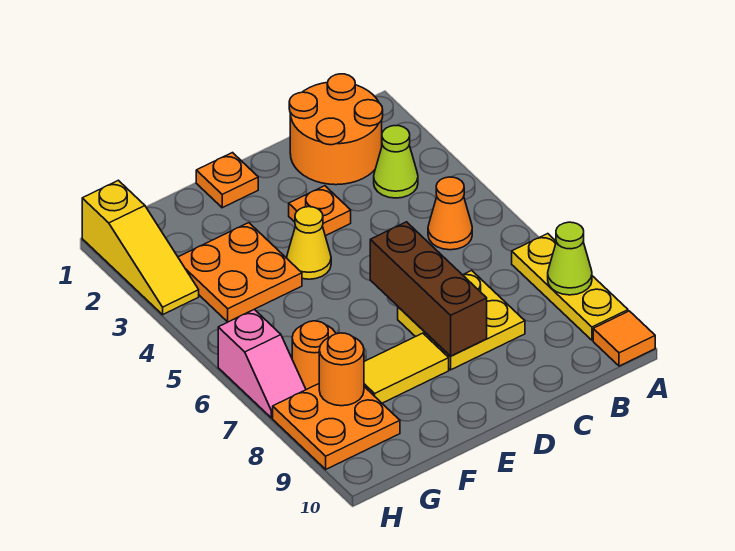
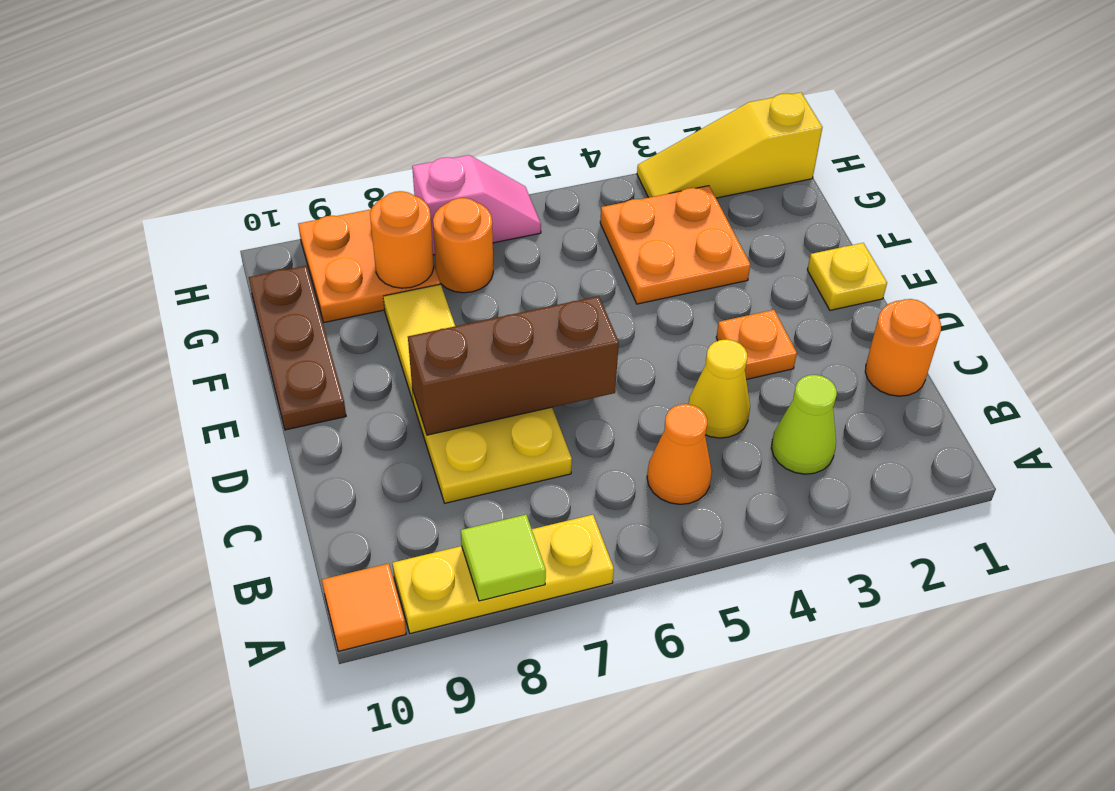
lime cone A8 level 2 -> lime tile A8 level 2
orange round brick B1:C2 level 1 -> orange round brick C1 level 1
orange plate E1 level 1 -> yellow plate E1 level 1
yellow cone E4 level 1 -> yellow cone C4 level 1
none -> brown plate E10:G10 level 1
pink slope H6:H7 level 1 top 6 -> pink slope H6:H7 level 1 top 7

